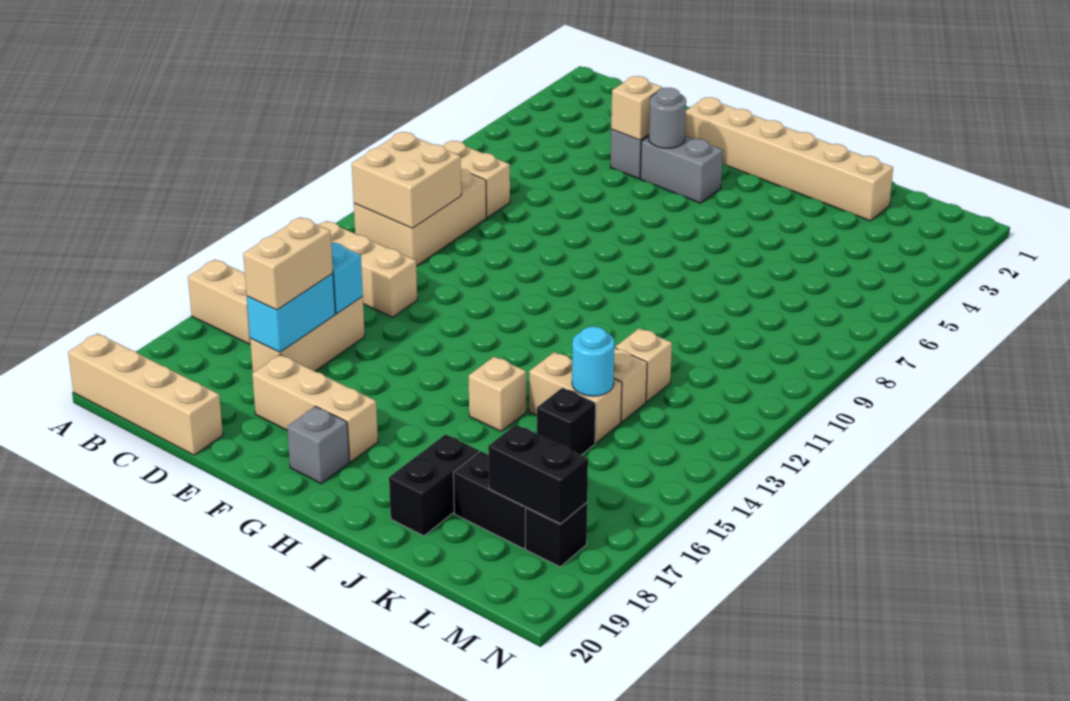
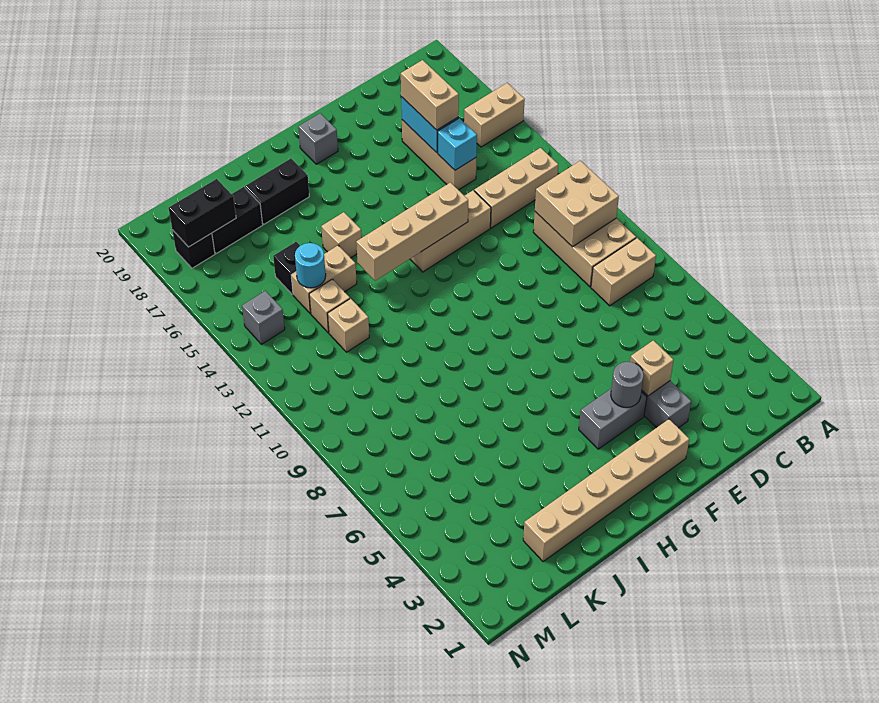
tan brick A20:D20 level 1 -> tan brick F13:I13 level 2
tan brick E18:G18 level 1 -> tan brick E13:G13 level 1
black brick J18:J19 level 1 -> black brick I18:J18 level 1
none -> grey brick M14 level 1

